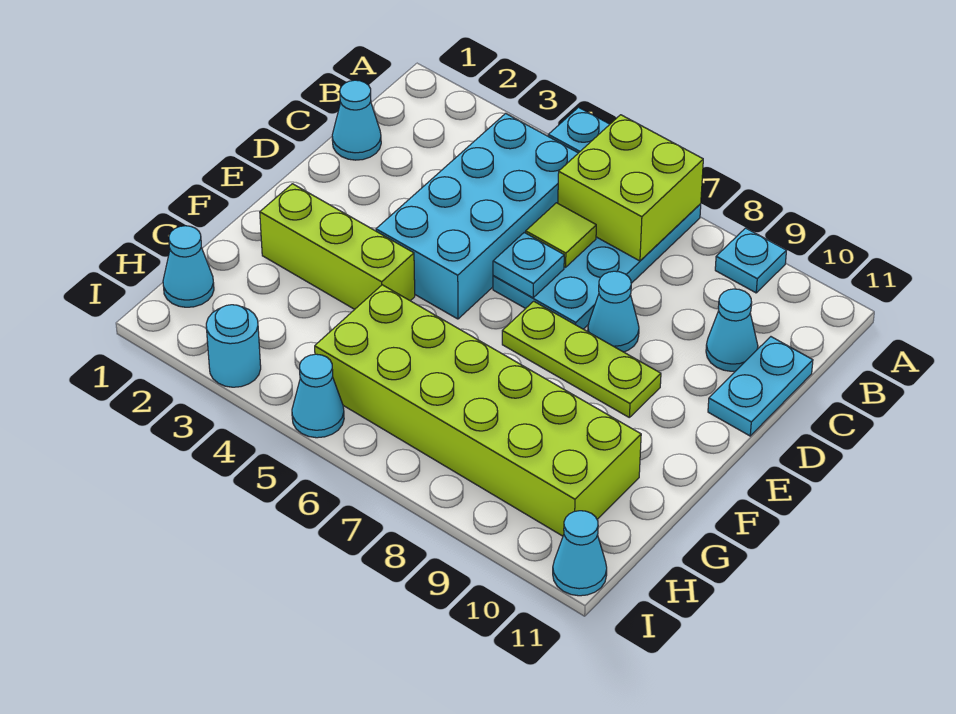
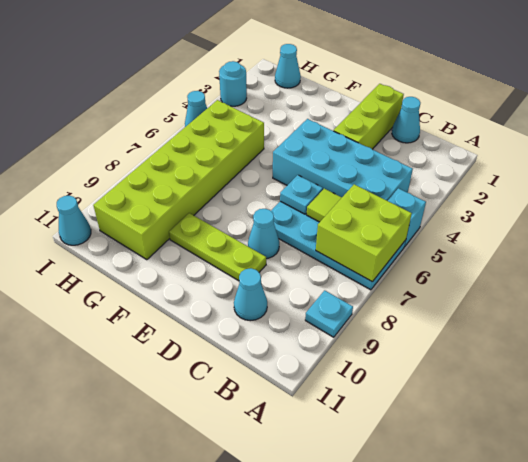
cyan plate C11:D11 level 1 -> none
lime plate E7:E9 level 1 -> lime plate D9:F9 level 1
lime brick F2:F4 level 1 -> lime brick D1:D3 level 1

